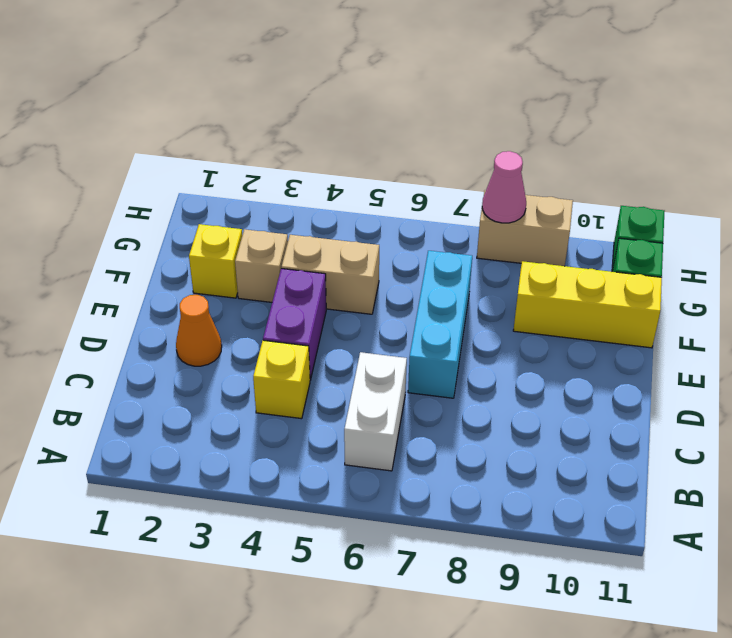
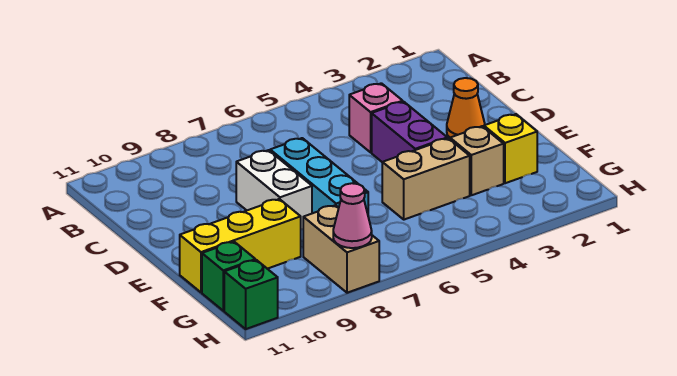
white brick B6:C6 level 1 -> white brick D8:E8 level 1
yellow brick C4 level 1 -> pink brick C4 level 1
tan brick H8:H9 level 1 -> tan brick G8:H8 level 1

